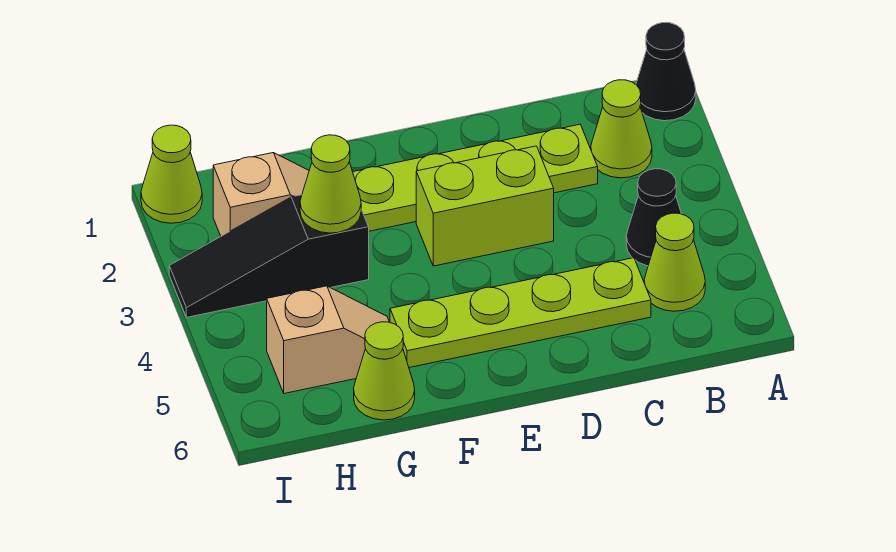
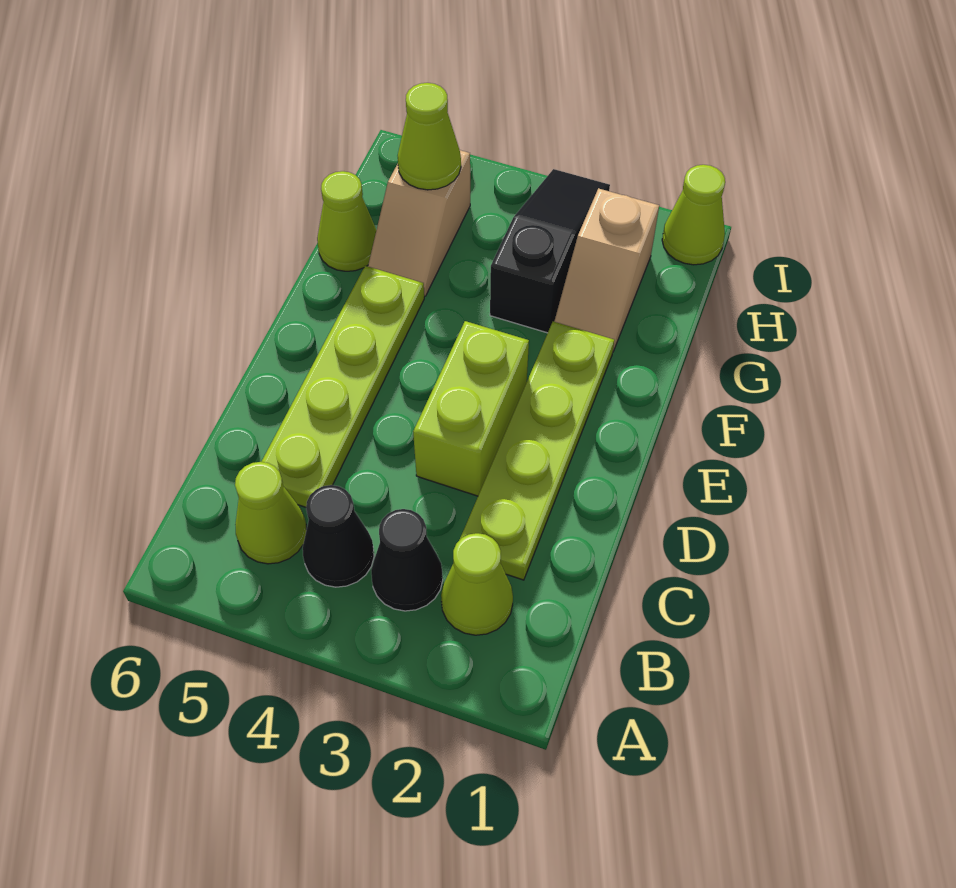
black cone A1 level 1 -> black cone B3 level 1
lime cone G3 level 2 -> lime cone H5 level 2

